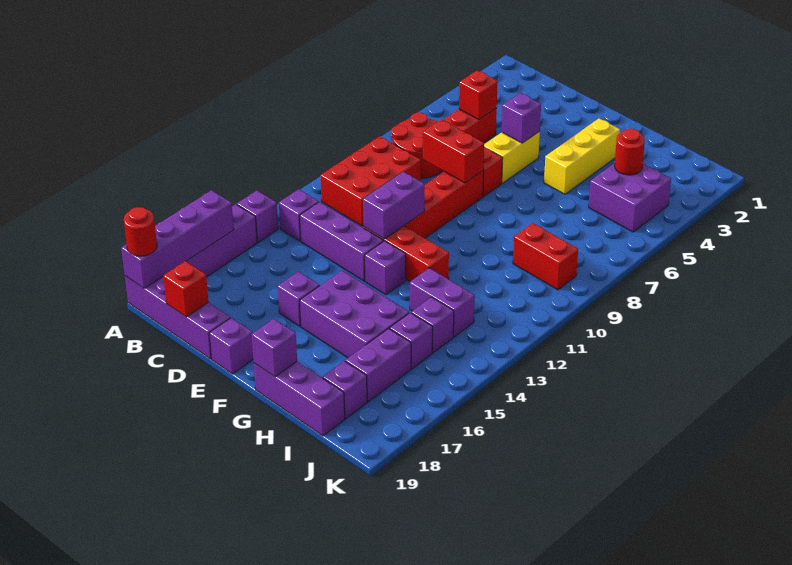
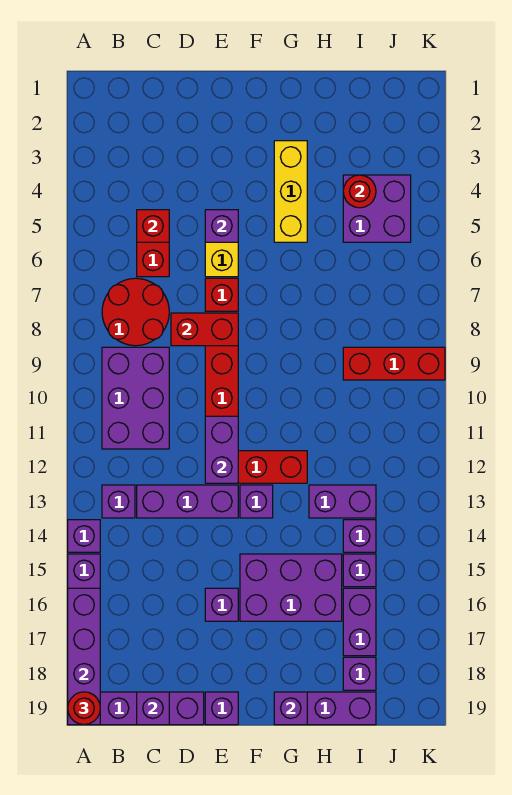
red brick B9:C11 level 1 -> purple brick B9:C11 level 1
red brick C19 level 2 -> purple brick C19 level 2
red brick I9:J9 level 1 -> red brick I9:K9 level 1

